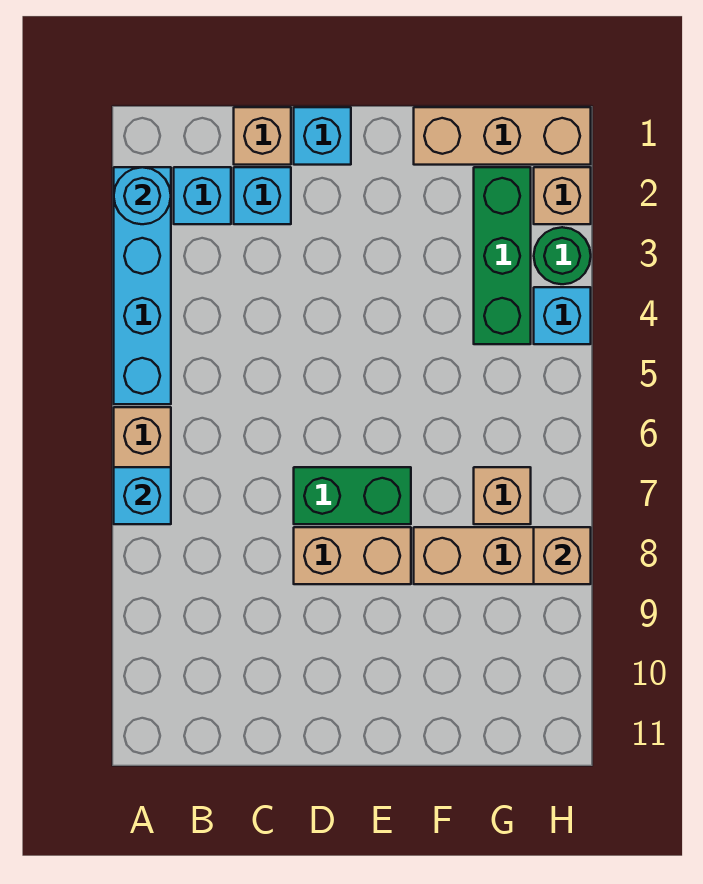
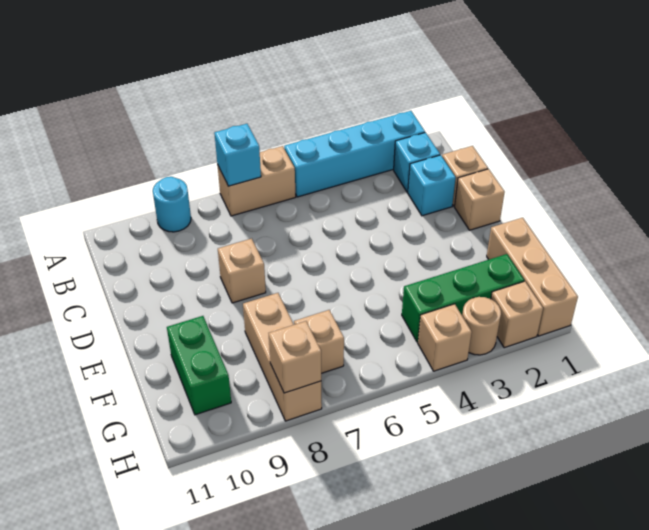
cyan round brick A2 level 2 -> cyan round brick A9 level 1
cyan brick D1 level 1 -> tan brick D1 level 1
green brick D7:E7 level 1 -> green brick F10:G10 level 1
tan brick D8:E8 level 1 -> tan brick D8 level 1
green round brick H3 level 1 -> tan round brick H3 level 1
cyan brick H4 level 1 -> tan brick H4 level 1

